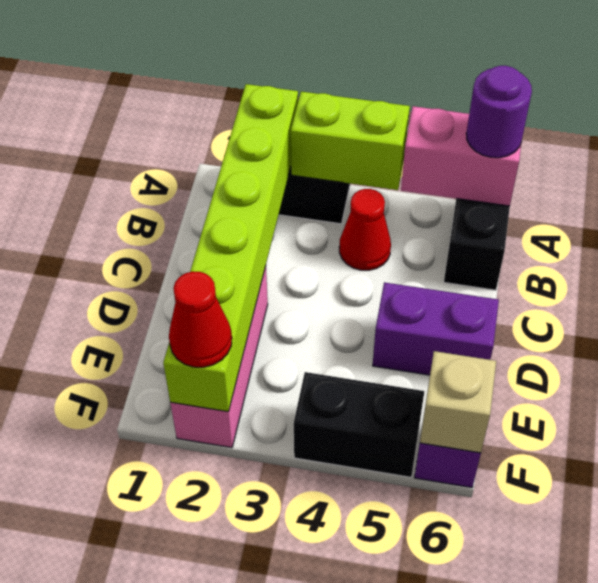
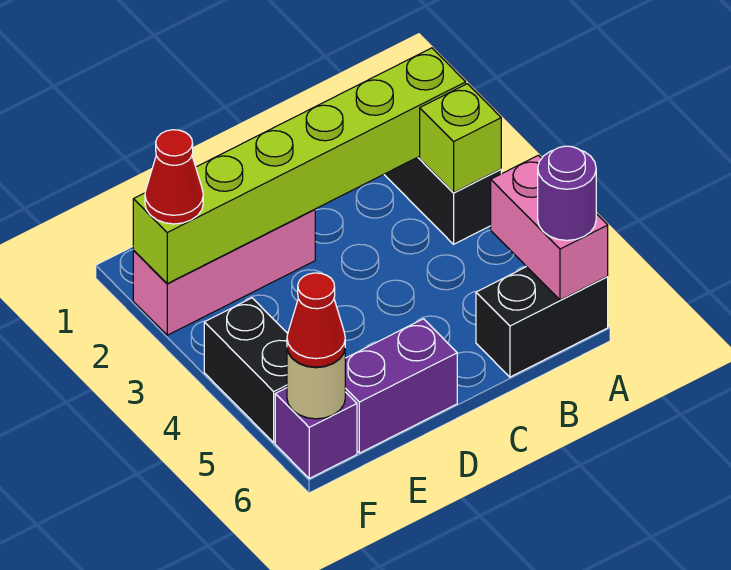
lime brick A3:A4 level 2 -> lime brick A3 level 2
red cone B4 level 1 -> red cone F6 level 3
purple brick D5:D6 level 1 -> purple brick D6:E6 level 1
tan brick F6 level 2 -> tan round brick F6 level 2

